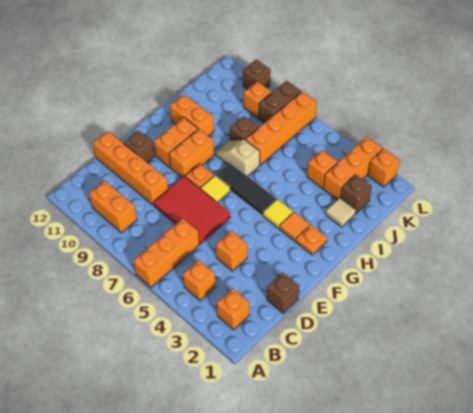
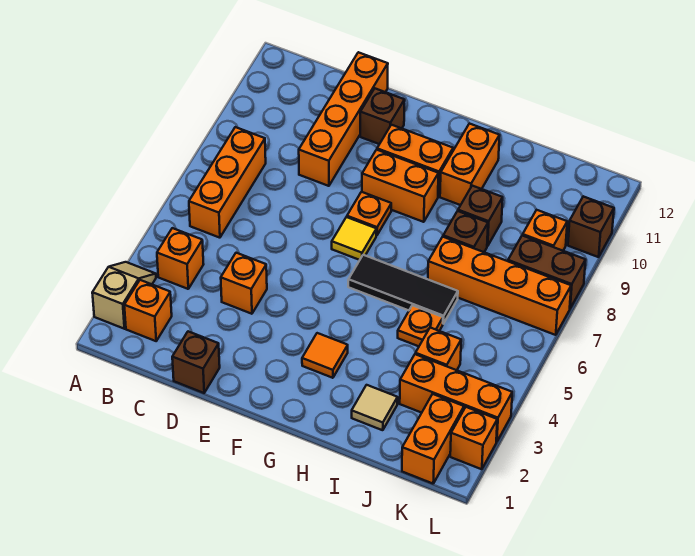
orange brick A6:C6 level 1 -> orange brick B6:B8 level 1
orange brick B9:B10 level 1 -> orange brick K1:K2 level 1
red tile D6:E8 level 1 -> none
orange plate G2 level 1 -> orange plate I5 level 1
yellow tile G4 level 1 -> none
black tile G5:G7 level 1 -> black tile G6:I6 level 1
tan slope H7:H8 level 1 top 7 -> tan slope A2:A3 level 1 top 2
brown brick J2 level 1 -> brown brick I9 level 1

